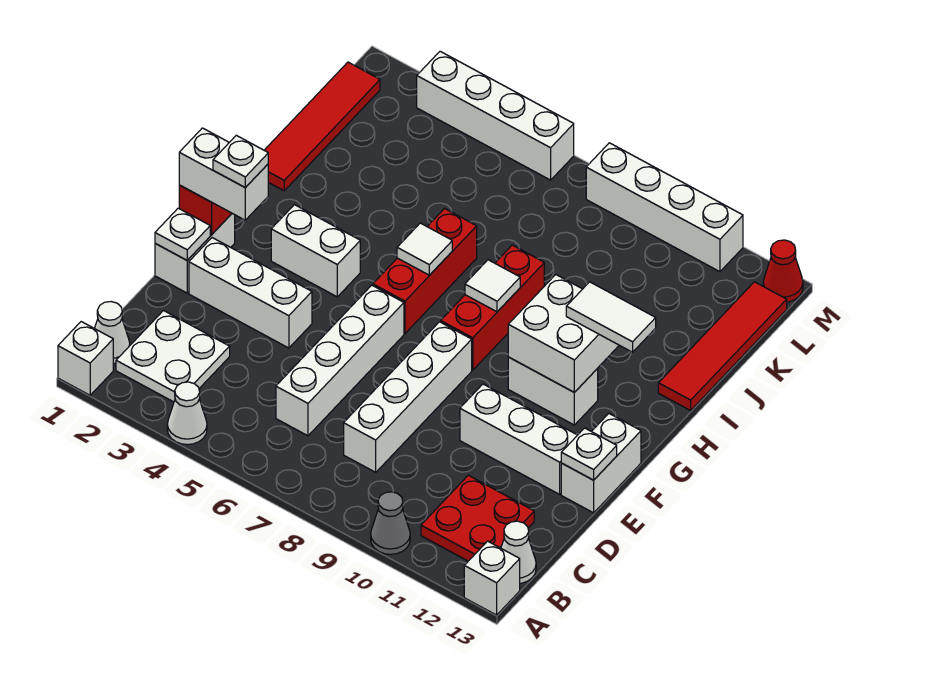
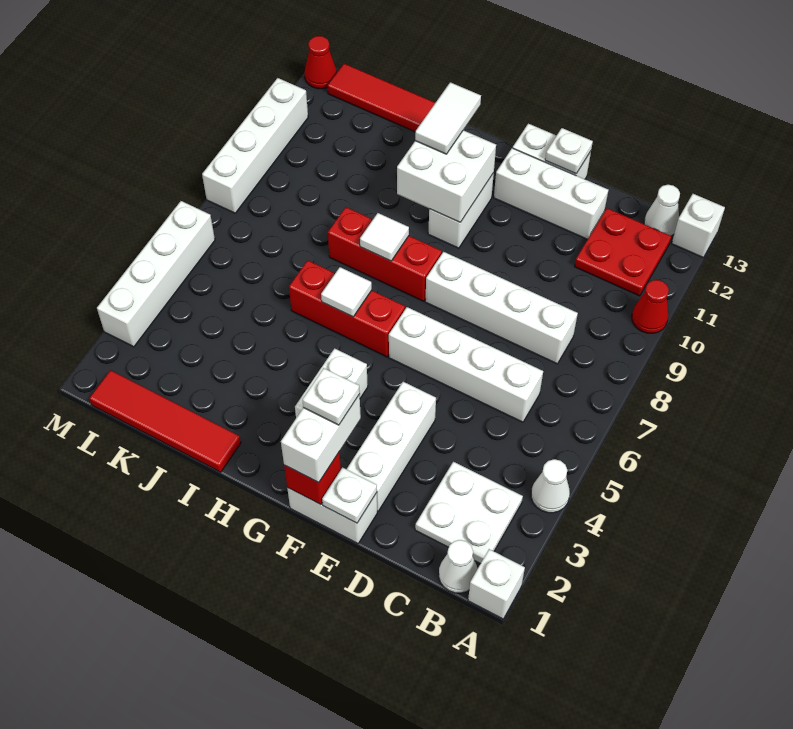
grey cone A10 level 1 -> red cone A10 level 1
white brick E10:E12 level 1 -> white brick D12:F12 level 1

